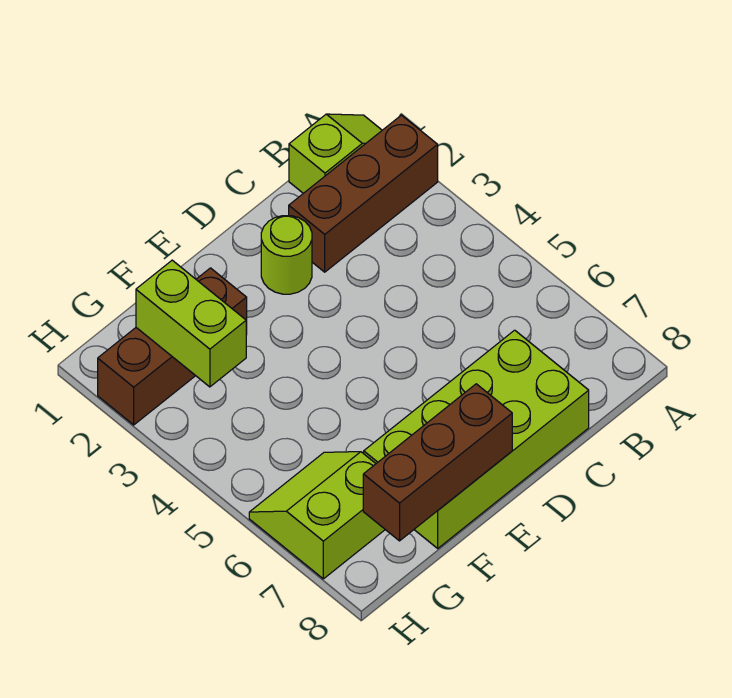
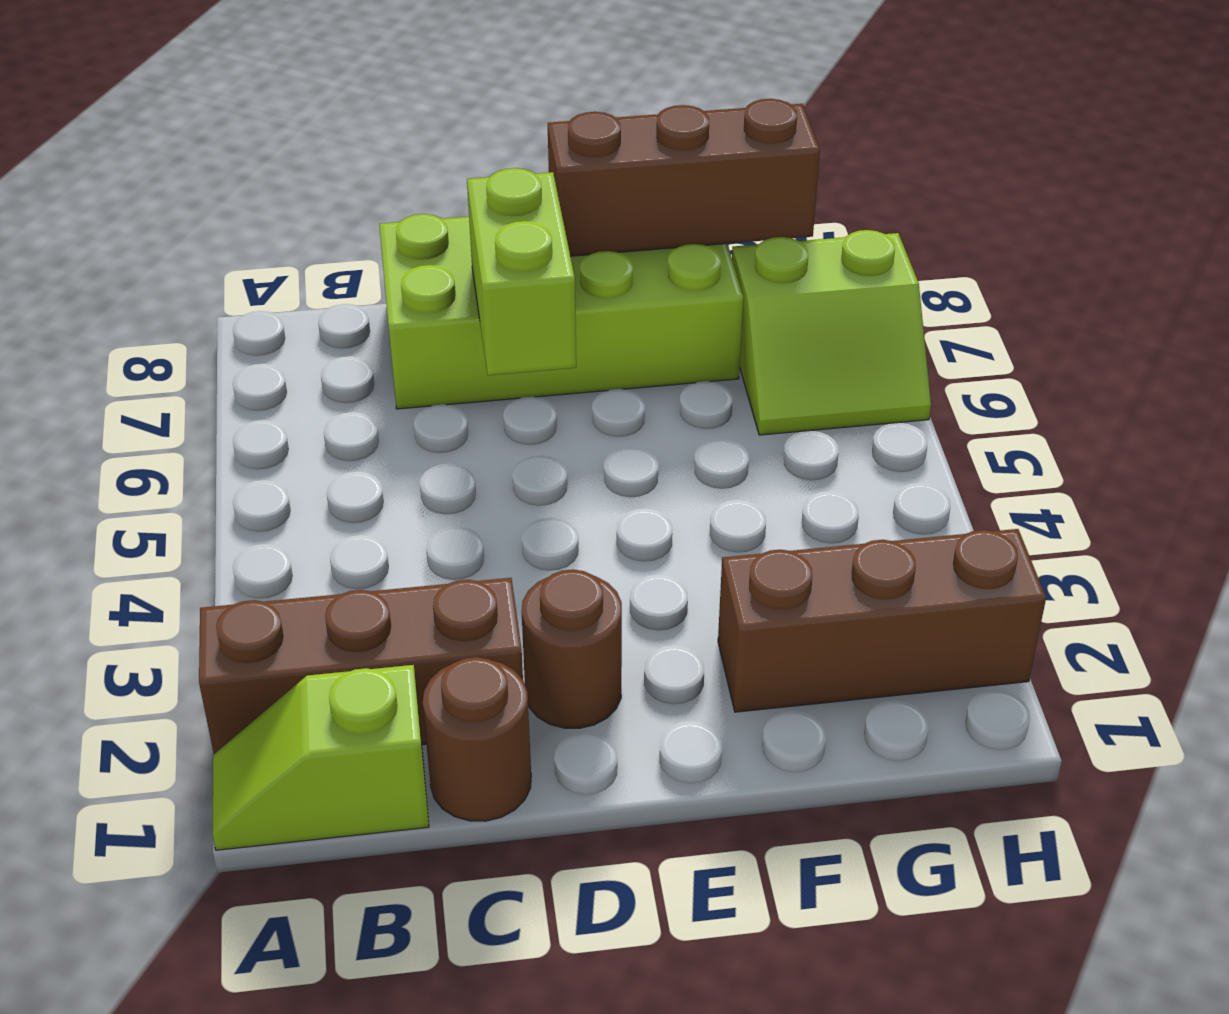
none -> brown round brick C1 level 1
lime round brick D2 level 1 -> brown round brick D2 level 1
lime brick G2:G3 level 2 -> lime brick D6:D7 level 2

